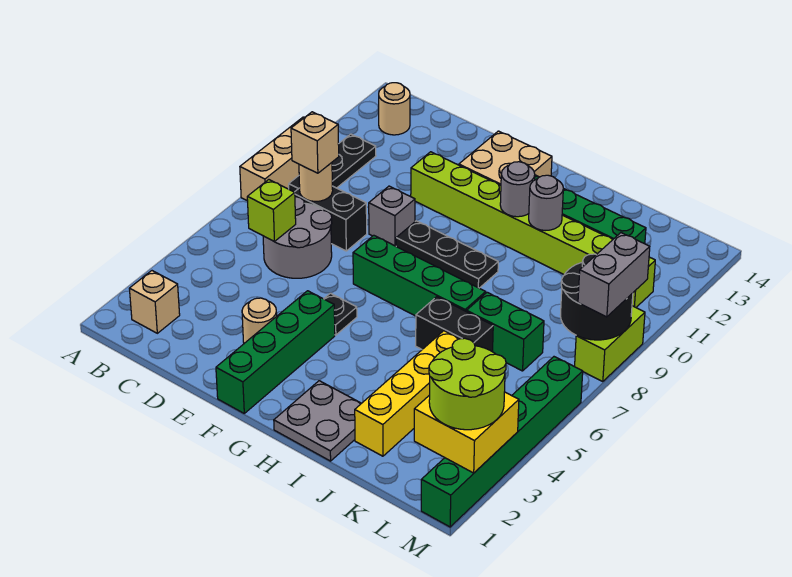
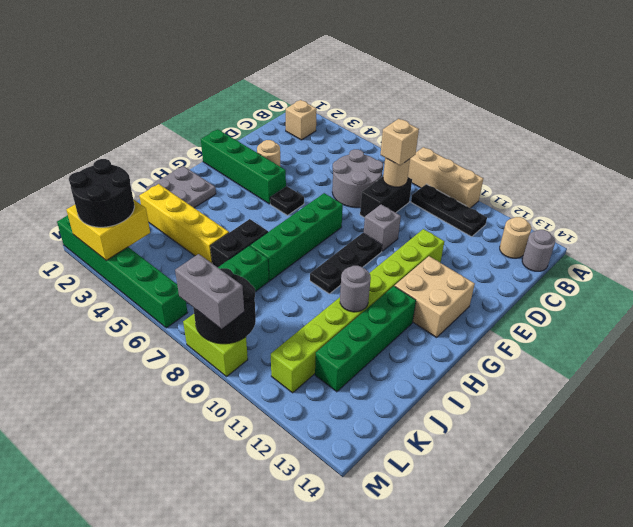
lime brick C6 level 2 -> none
grey round brick H11 level 2 -> grey round brick B14 level 1
lime round brick L2:M3 level 3 -> black round brick L2:M3 level 3

